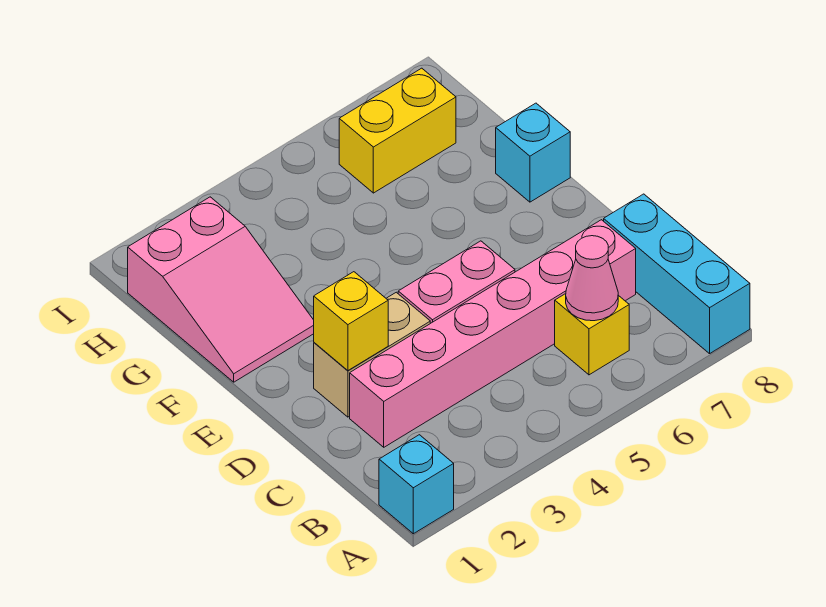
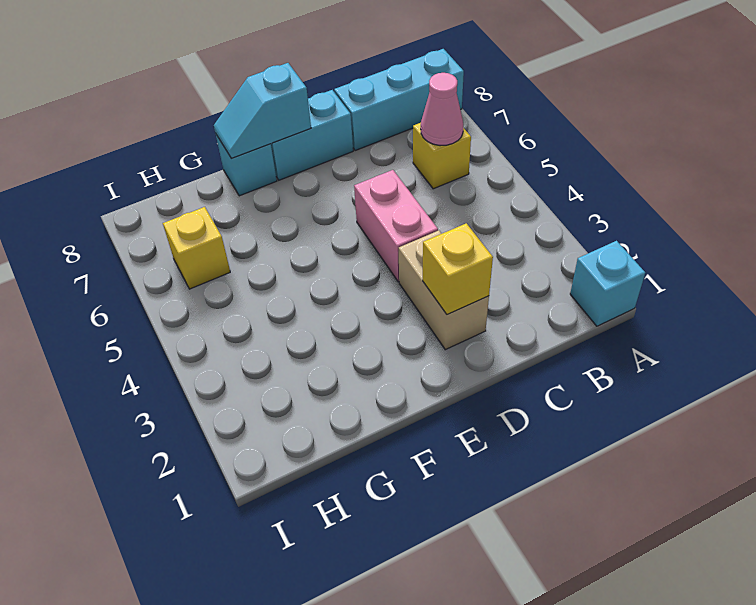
pink brick C2:C7 level 1 -> none
none -> cyan brick D8:E8 level 1
none -> cyan slope E8:F8 level 2 top E
pink slope F1:H2 level 1 top H -> none
yellow brick H6:H7 level 1 -> yellow brick H6 level 1

